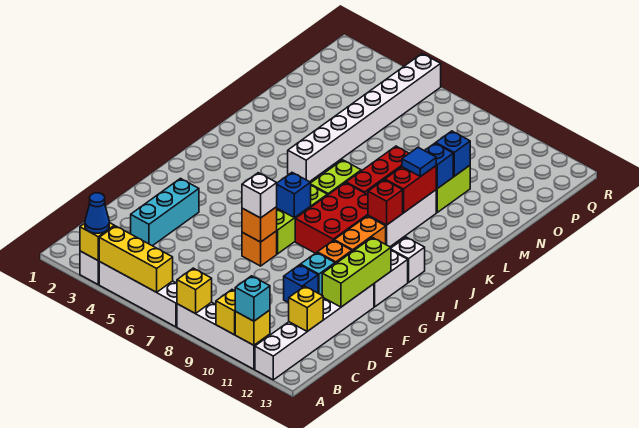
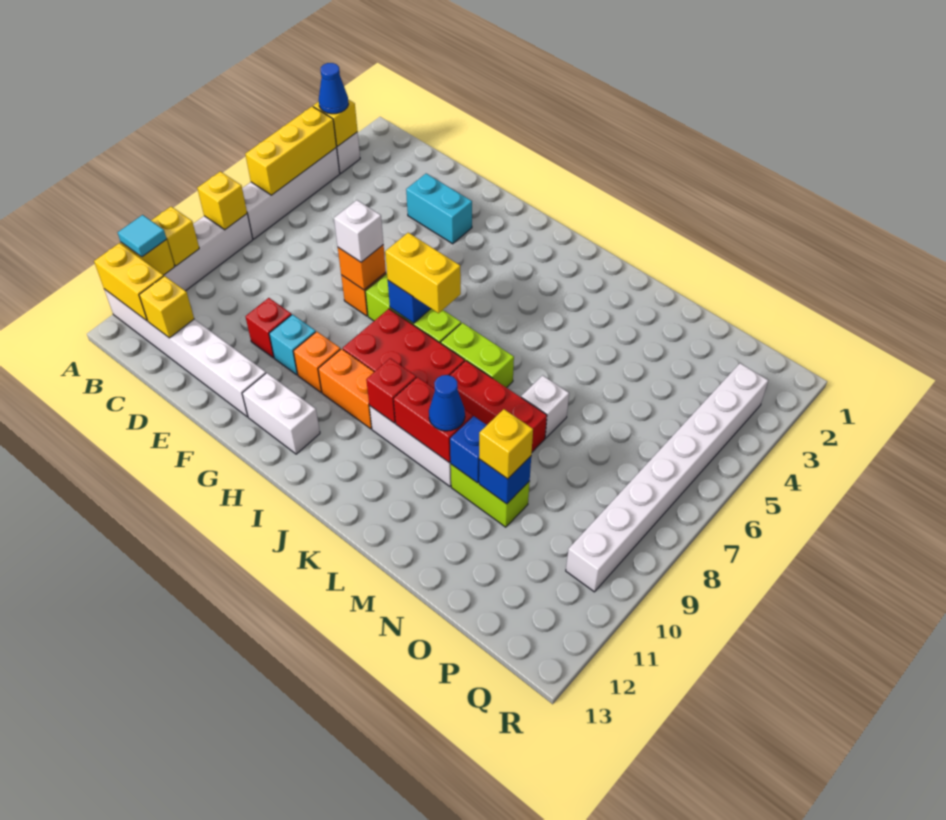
cyan brick A11 level 3 -> cyan tile A11 level 3
none -> yellow brick A12:B12 level 2
cyan brick D3:F3 level 1 -> cyan brick E3:F3 level 1
blue brick E10 level 1 -> red brick E10 level 1
lime brick E12:G12 level 2 -> none
none -> yellow brick H7:I7 level 3
white brick I12 level 1 -> white brick M7 level 1
white brick K5:R5 level 1 -> white brick Q3:Q10 level 1
blue tile L10 level 3 -> blue cone L10 level 3
none -> yellow brick N10 level 3

